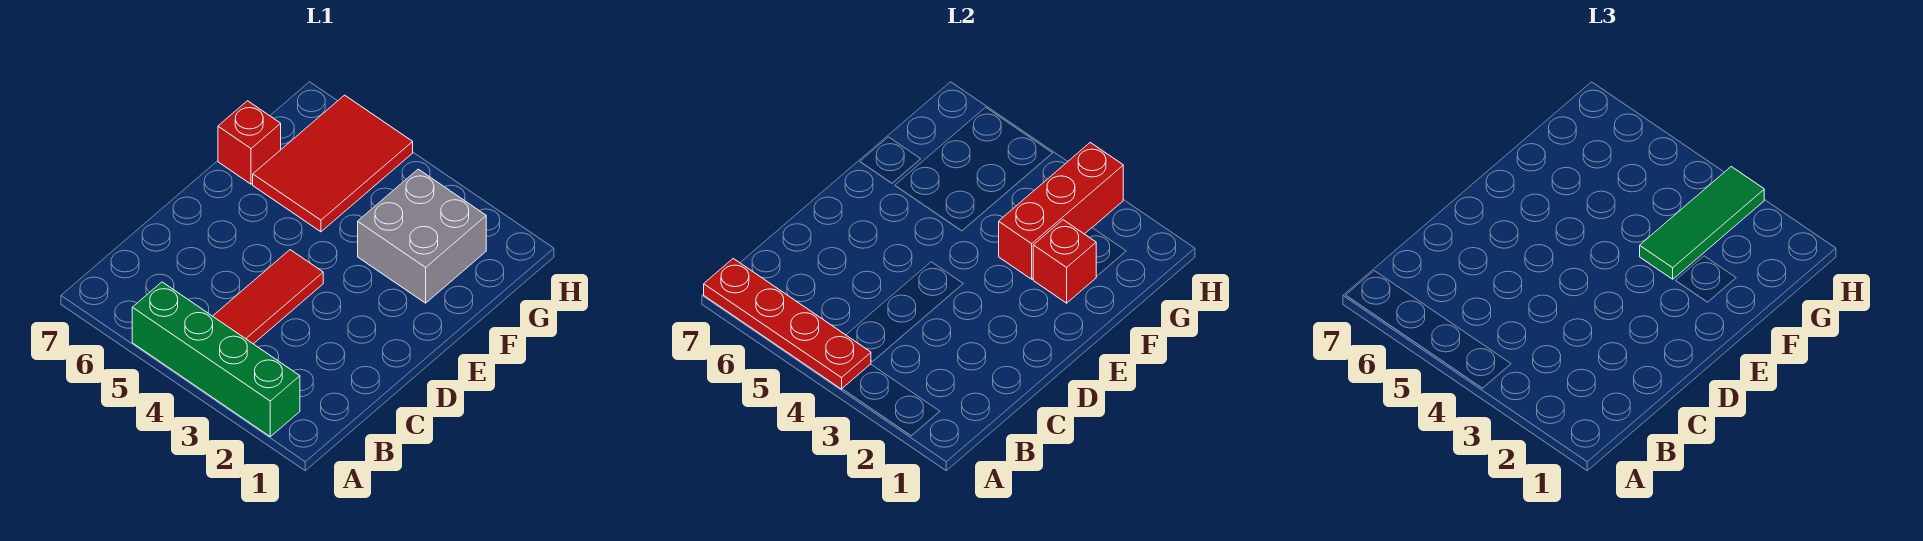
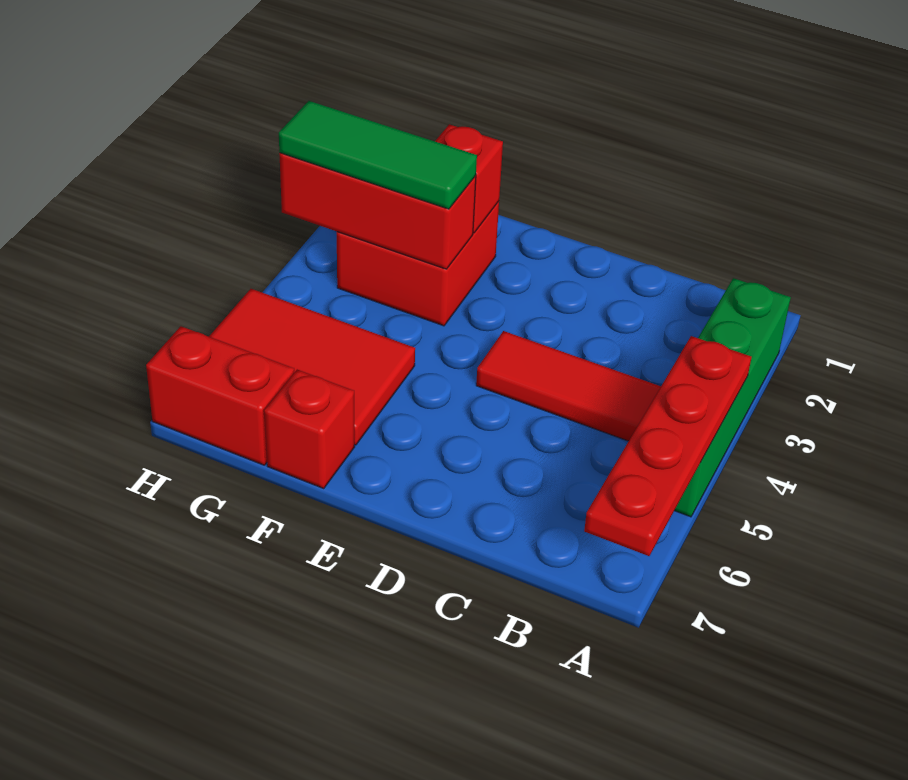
grey brick F2:G3 level 1 -> red brick F2:G3 level 1
none -> red brick G7:H7 level 1

